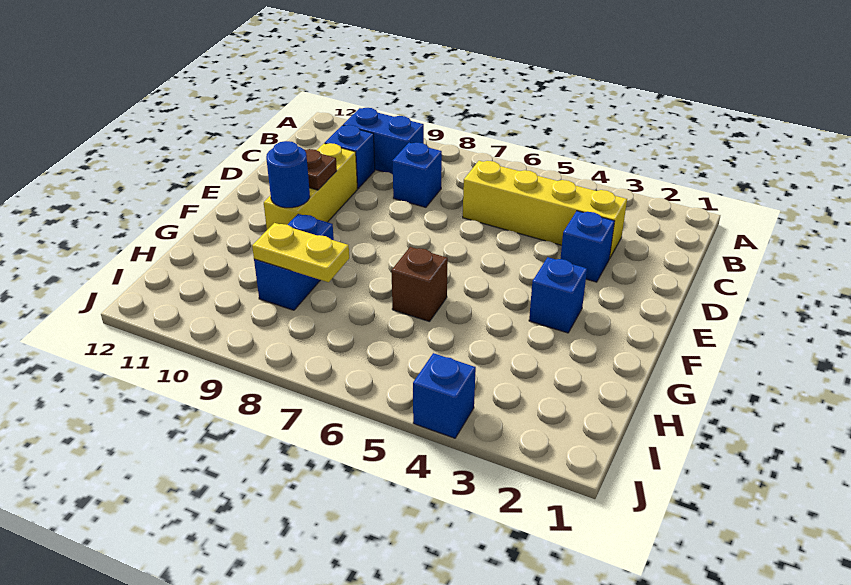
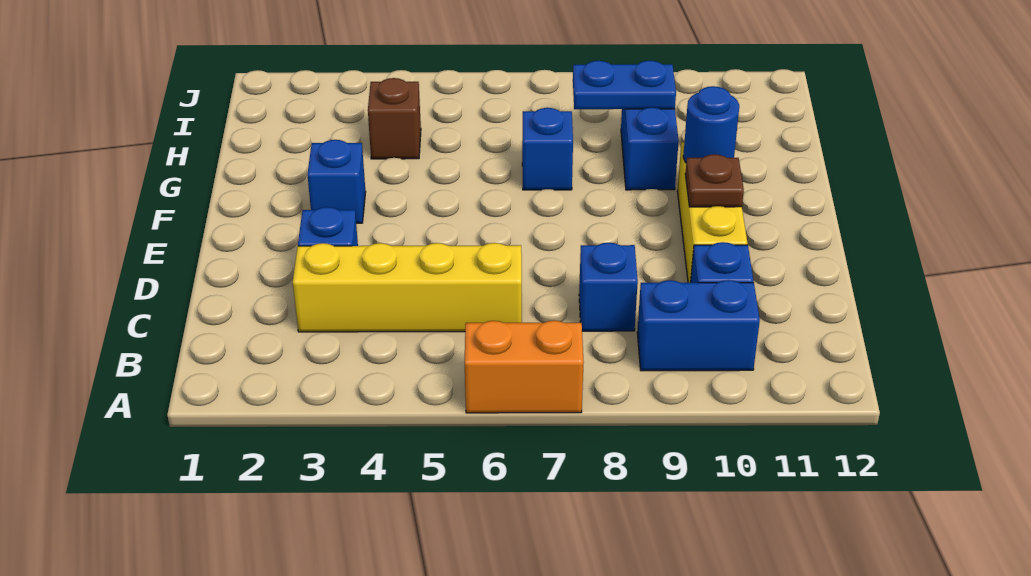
none -> orange brick A6:A7 level 1
brown brick G6 level 1 -> brown brick H4 level 1
yellow plate H8:H9 level 2 -> blue plate H8:H9 level 2
blue brick J4 level 1 -> blue brick G7 level 1

